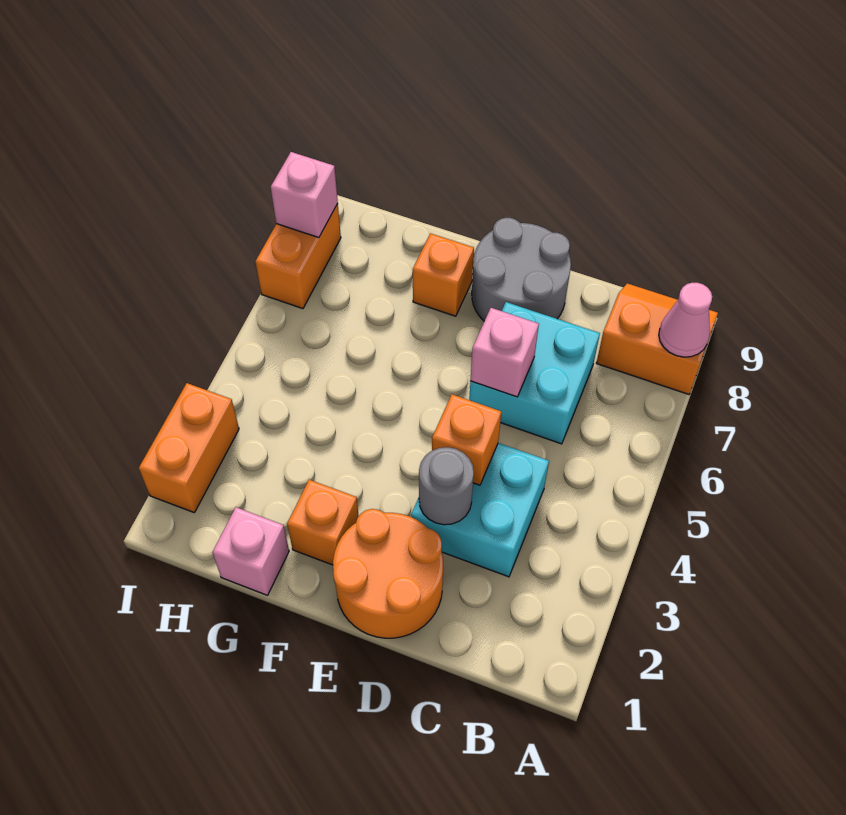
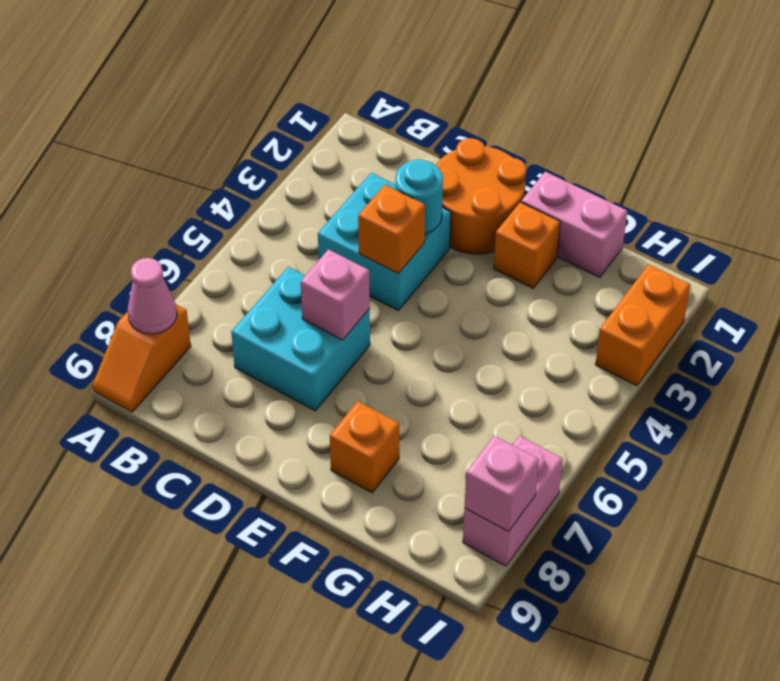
orange slope A8:B9 level 1 top 8 -> orange slope A8:A9 level 1 top 8
grey round brick D3 level 2 -> cyan round brick D3 level 2
grey round brick D8:E9 level 1 -> none
pink brick G1 level 1 -> pink brick F1:G1 level 1
orange brick I7:I8 level 1 -> pink brick I7:I8 level 1

